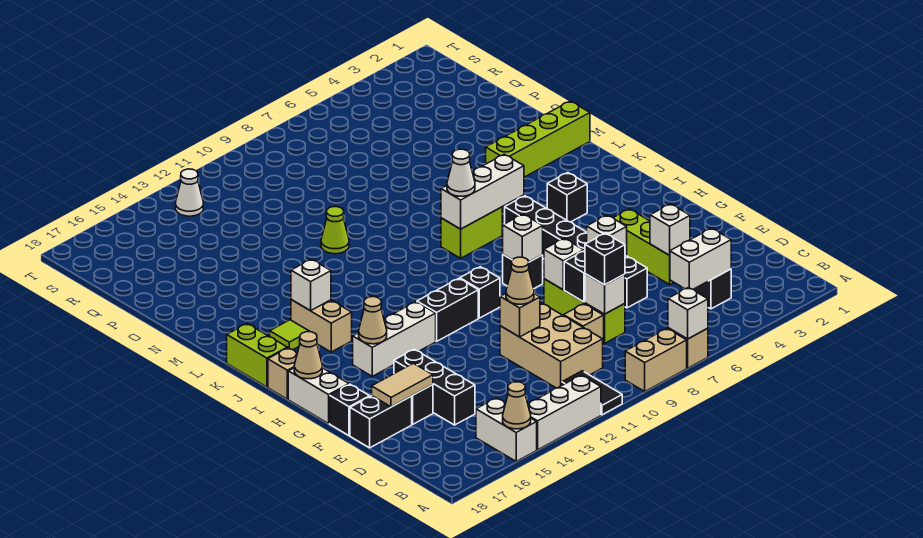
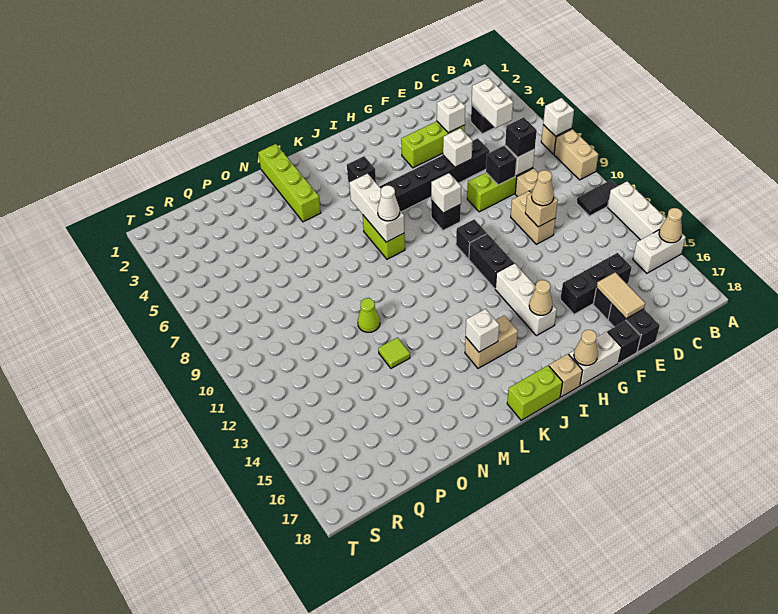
tan brick C10:E11 level 1 -> tan brick E10:E11 level 1
white brick F8 level 2 -> none
lime tile K16 level 1 -> lime tile N13 level 1
white cone S13 level 1 -> none

